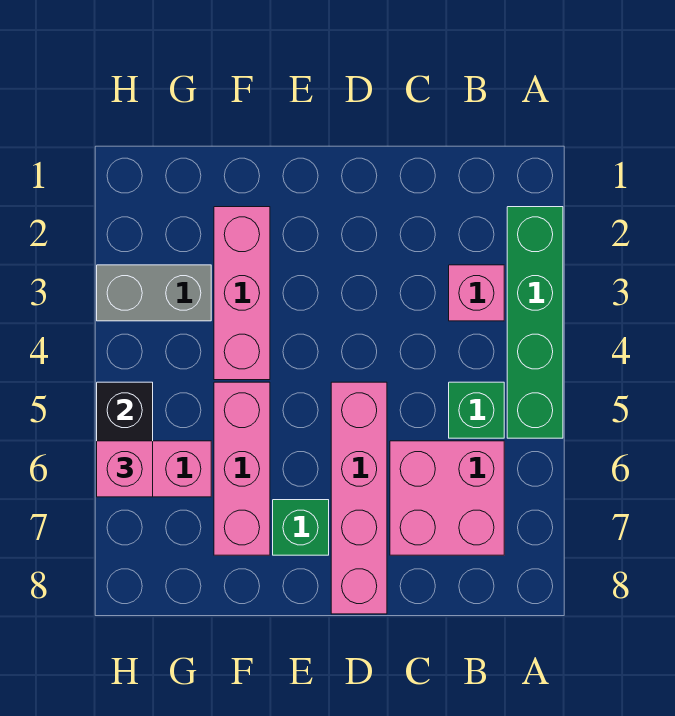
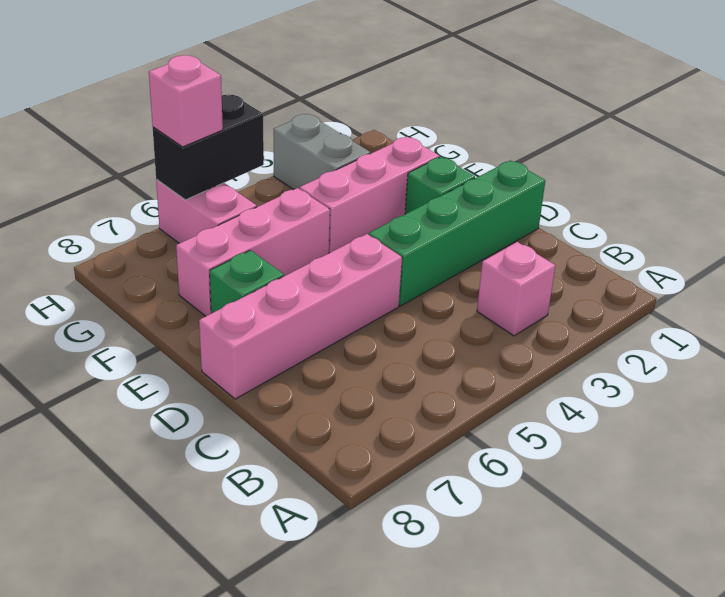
green brick A2:A5 level 1 -> green brick D1:D4 level 1
green brick B5 level 1 -> green brick E2 level 1
pink brick B6:C7 level 1 -> none

